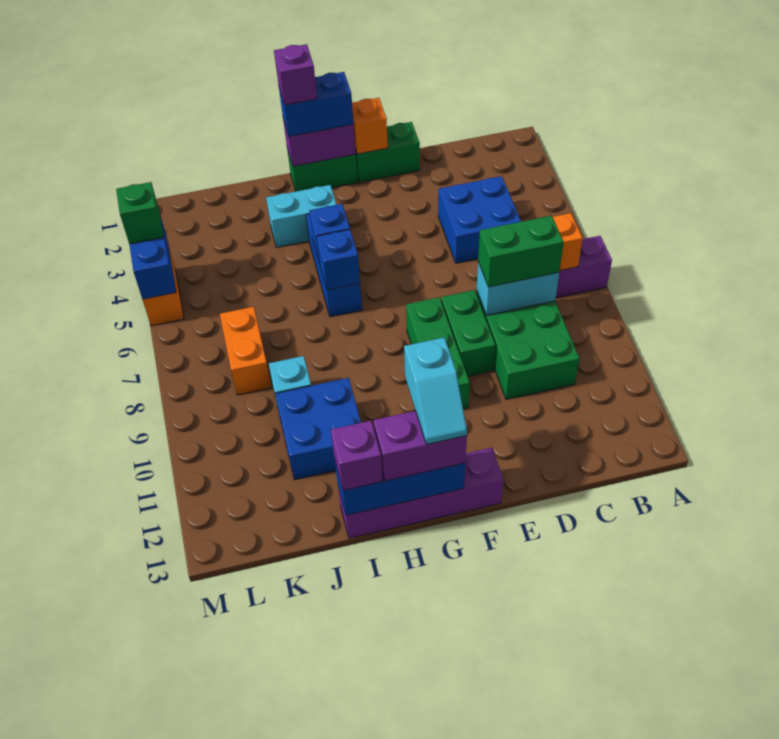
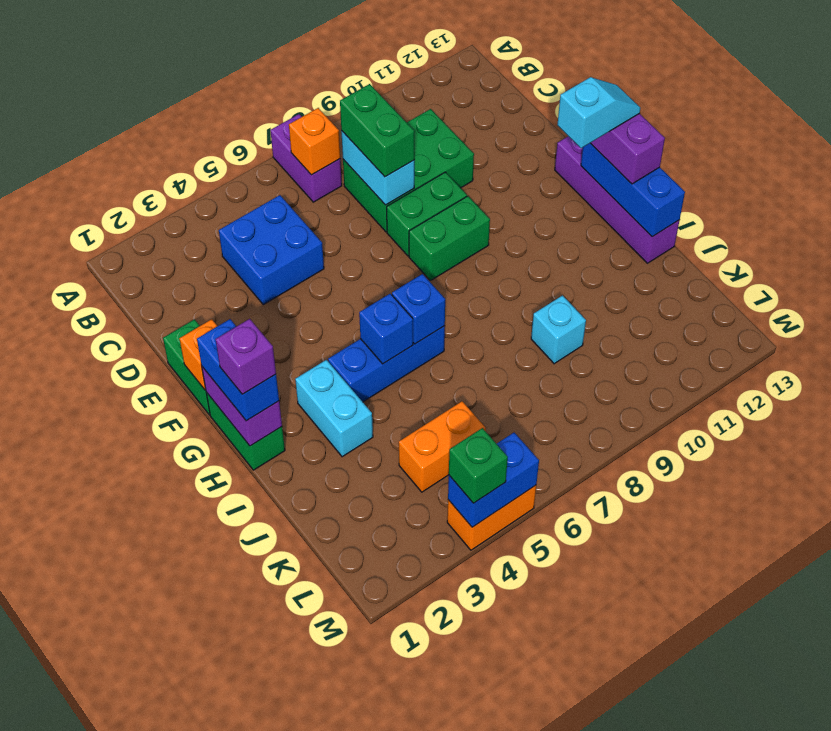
green brick F8:F10 level 1 -> green brick F8:F9 level 1
blue brick I10:J11 level 1 -> none
purple brick I13 level 3 -> none
orange brick K7:K8 level 1 -> orange brick K4:K5 level 1

